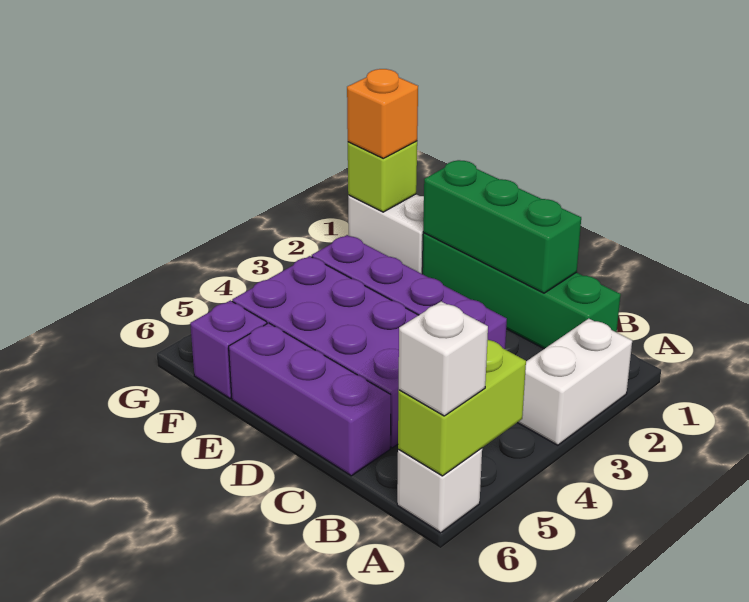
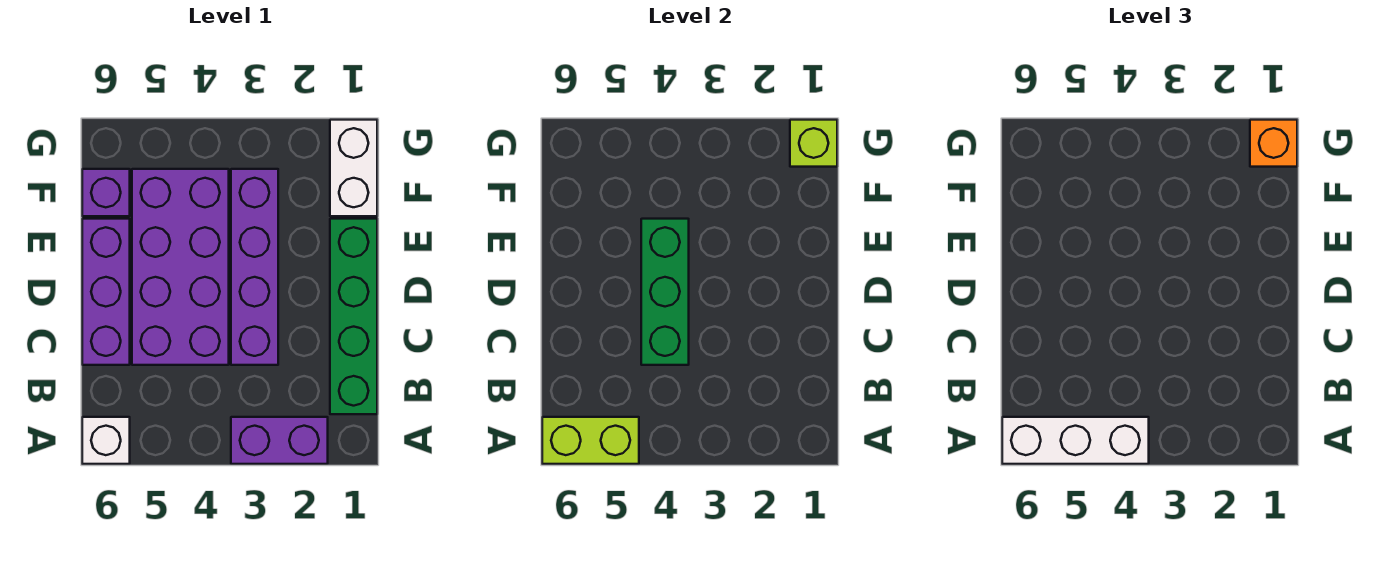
white brick A2:A3 level 1 -> purple brick A2:A3 level 1
white brick A6 level 3 -> white brick A4:A6 level 3
green brick C1:E1 level 2 -> green brick C4:E4 level 2

